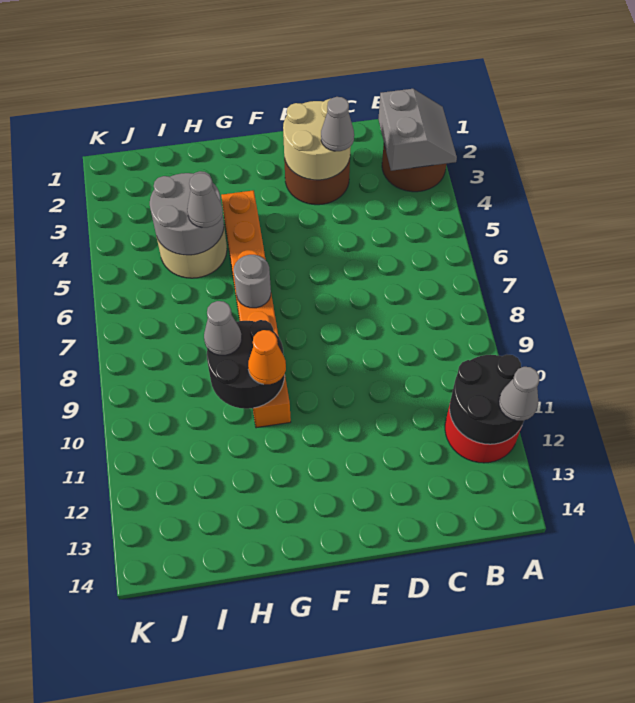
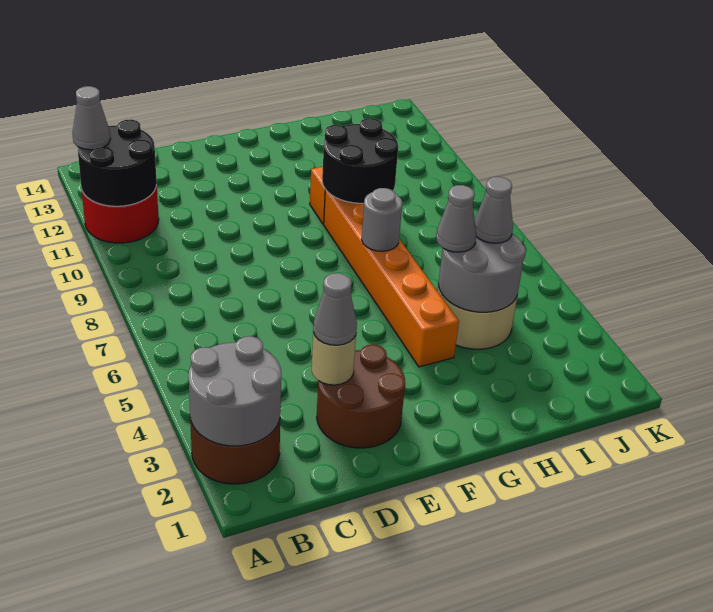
grey slope A2:B3 level 2 top B -> grey round brick A2:B3 level 2
tan round brick D2:E3 level 2 -> tan round brick D3 level 2
orange cone G10 level 3 -> none
grey cone H9 level 3 -> grey cone I5 level 3

